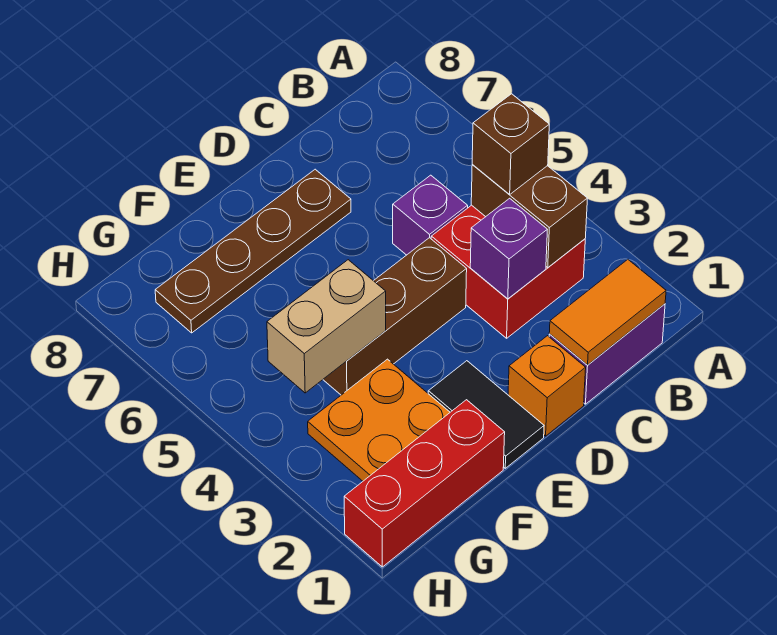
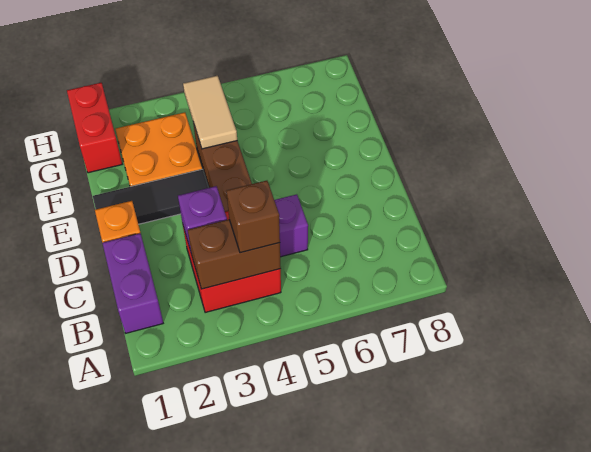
orange tile B1:C1 level 2 -> none
brown plate D7:G7 level 1 -> none
black tile E1:E2 level 1 -> black tile E1:E3 level 1
red brick F1:H1 level 1 -> red brick G1:H1 level 1
tan brick F4:G4 level 2 -> tan tile F4:G4 level 2

